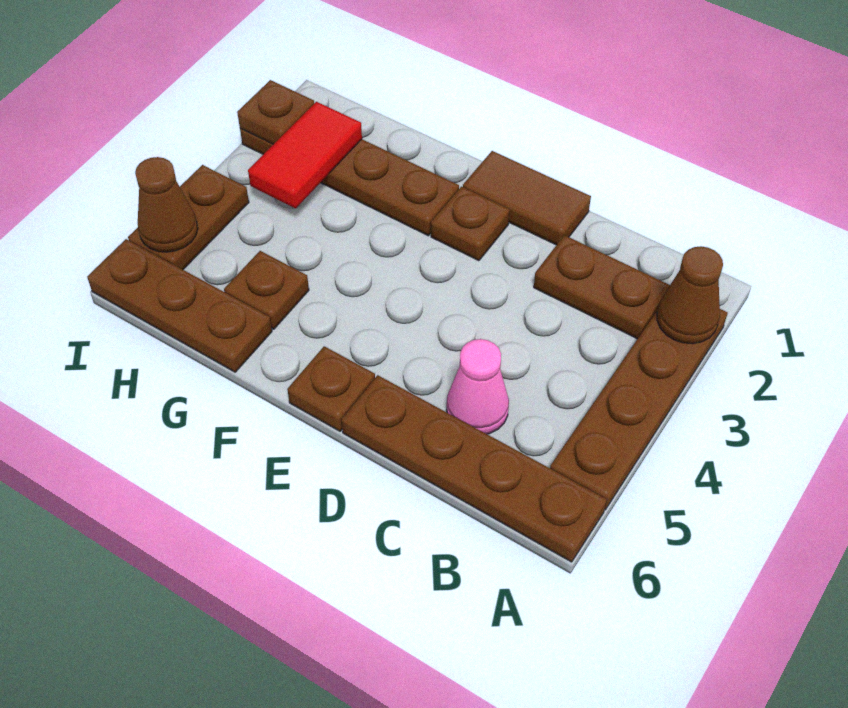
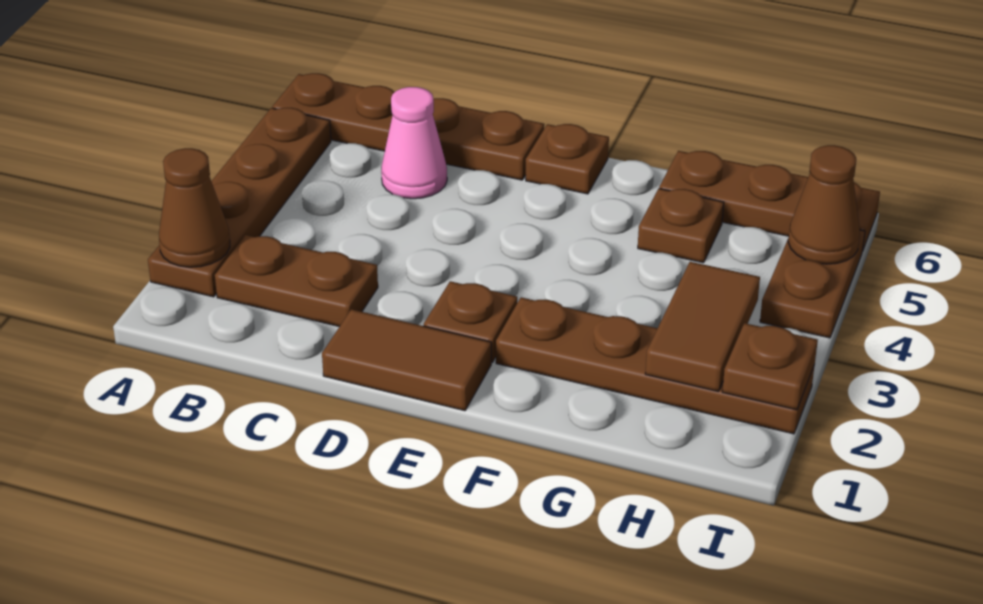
red tile H2:H3 level 2 -> brown tile H2:H3 level 2

